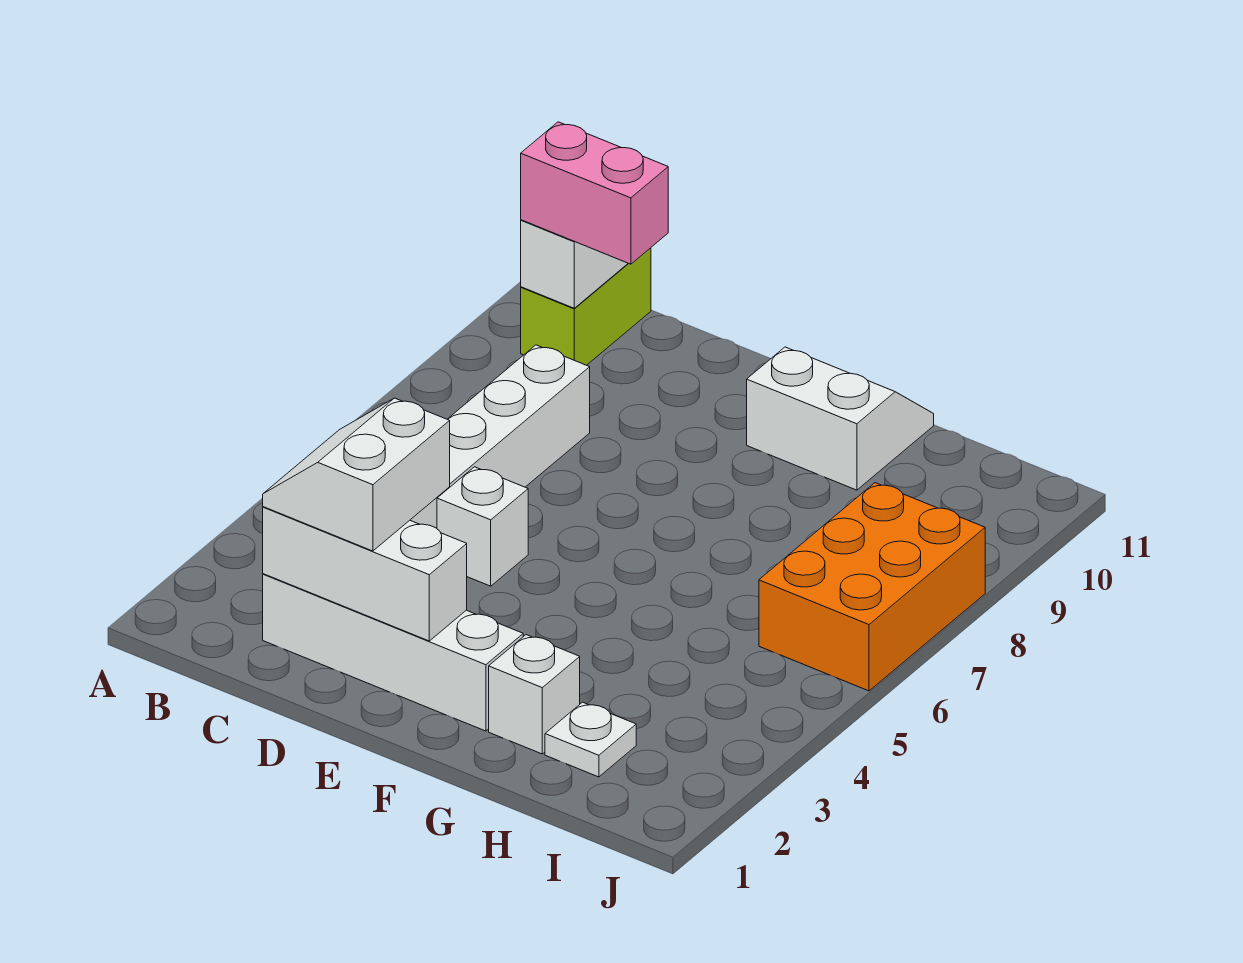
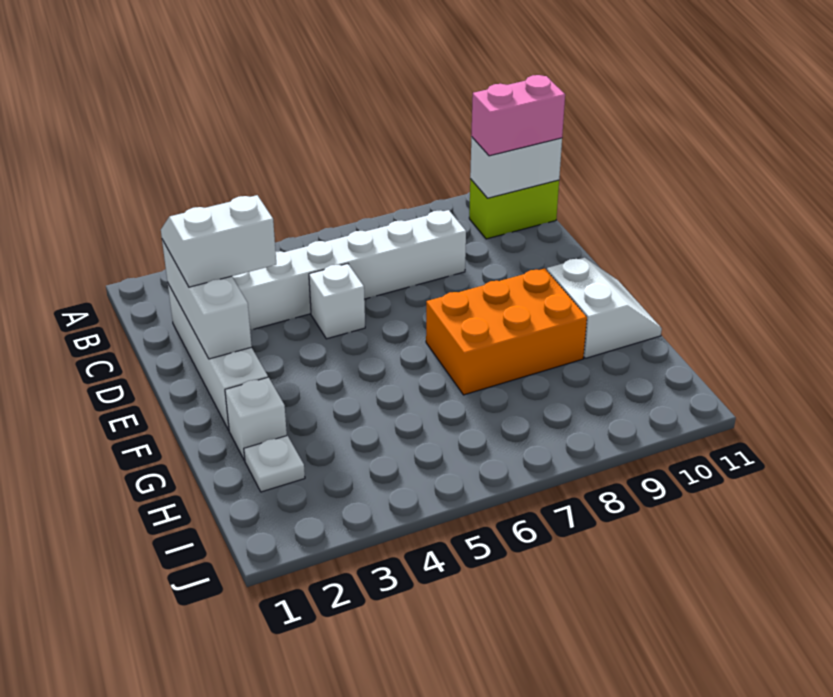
pink brick B10:C10 level 3 -> pink brick B10:B11 level 3
orange brick I6:J8 level 1 -> orange brick F7:G9 level 1

